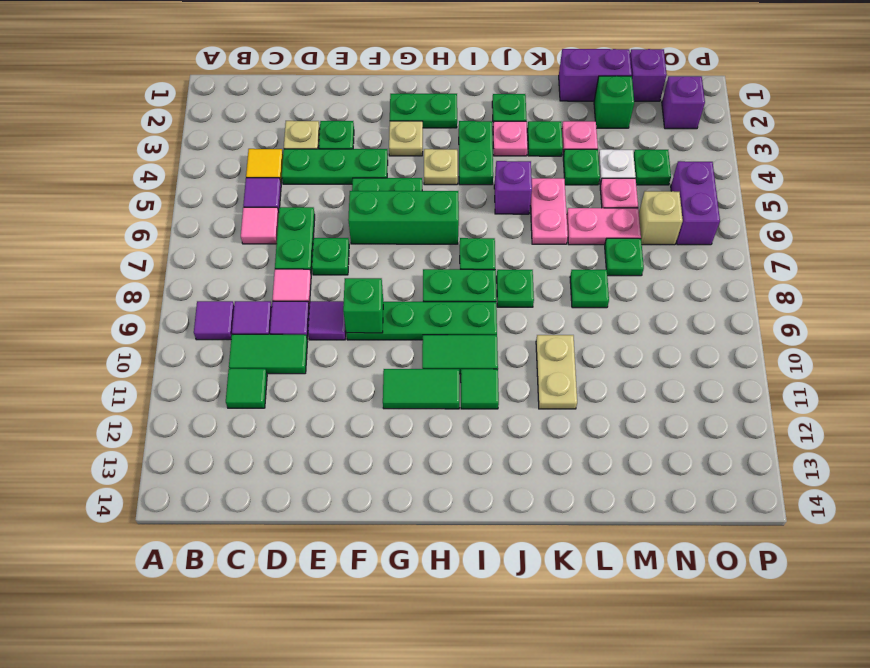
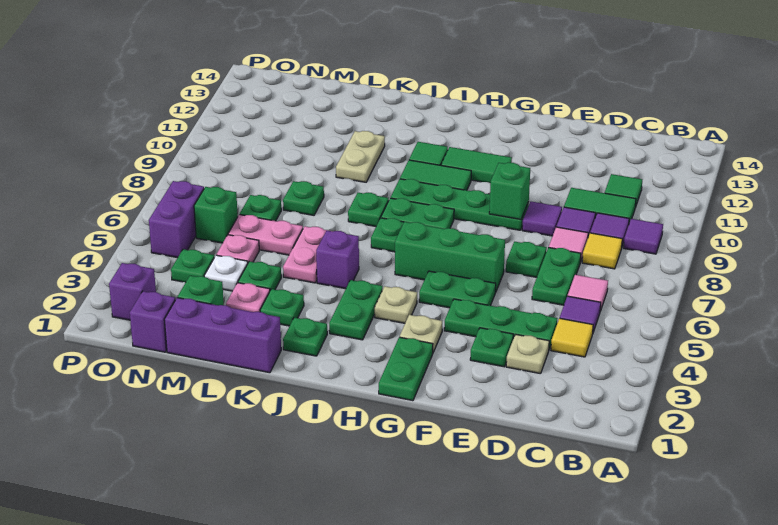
none -> yellow tile C8 level 1
green plate G2:H2 level 1 -> green plate G1:G2 level 1
pink plate J3 level 1 -> none
purple brick L1:M1 level 1 -> purple brick K1:M1 level 1
tan brick N6 level 1 -> green brick N6 level 1

